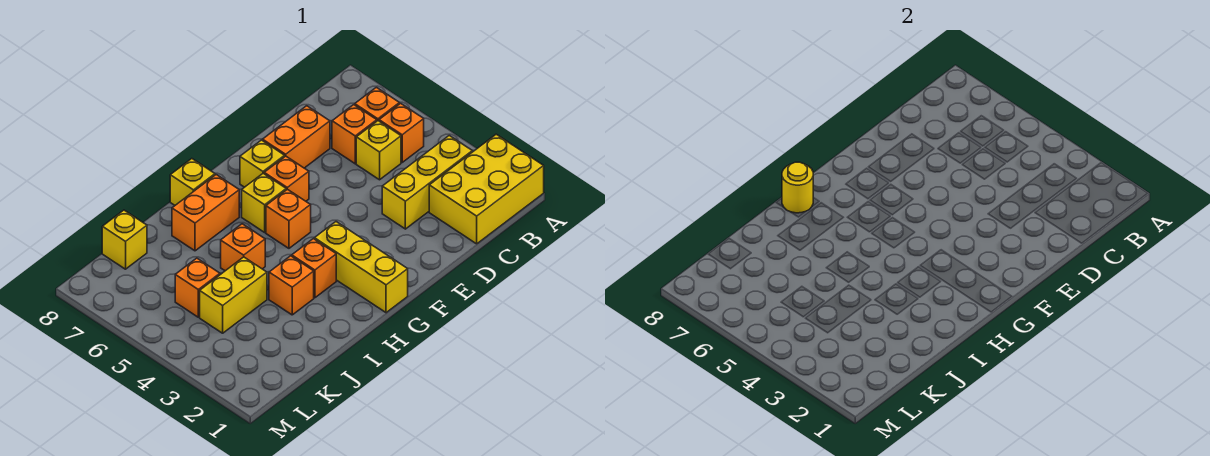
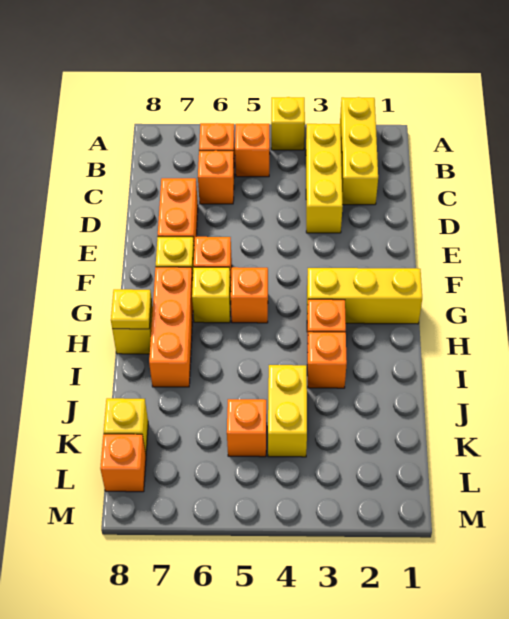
yellow brick A1:C2 level 1 -> yellow brick A2:C2 level 1
yellow brick C5 level 1 -> yellow brick A4 level 1
orange brick H7:I7 level 1 -> orange brick G7:I7 level 1
yellow round brick H8 level 2 -> yellow plate H8 level 2
orange brick I5 level 1 -> orange brick L8 level 1

